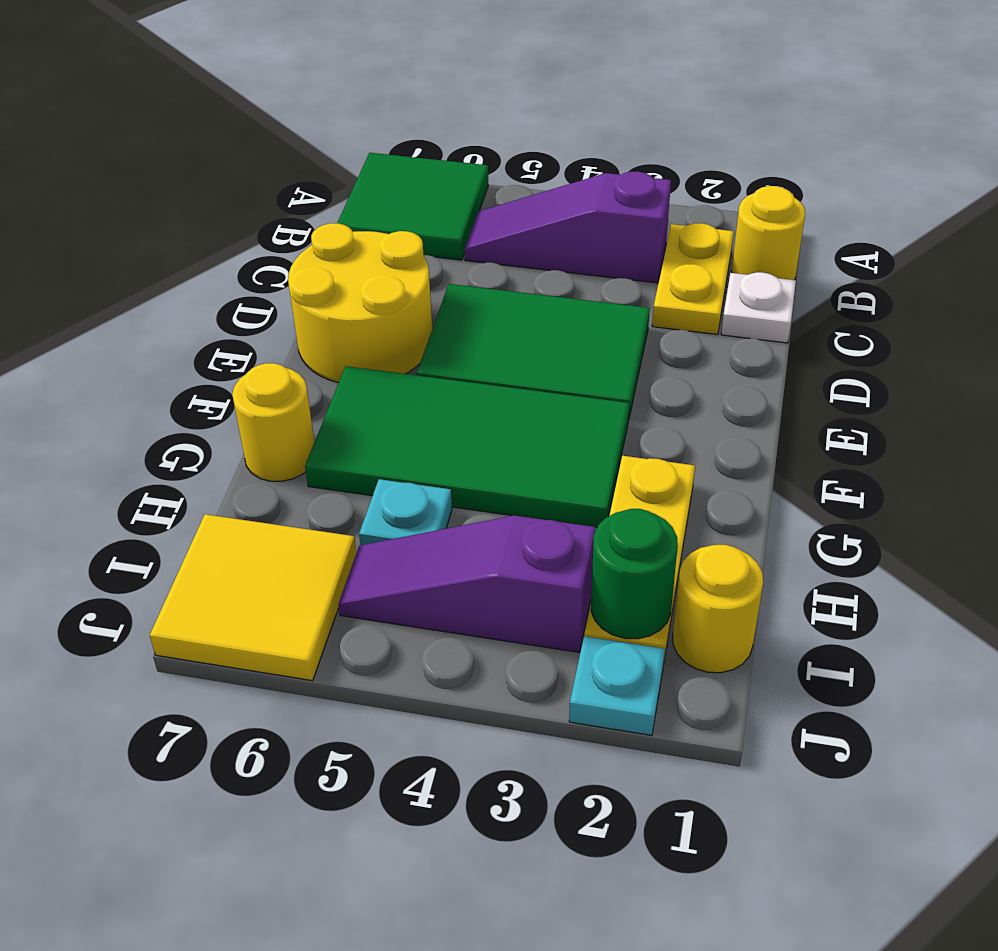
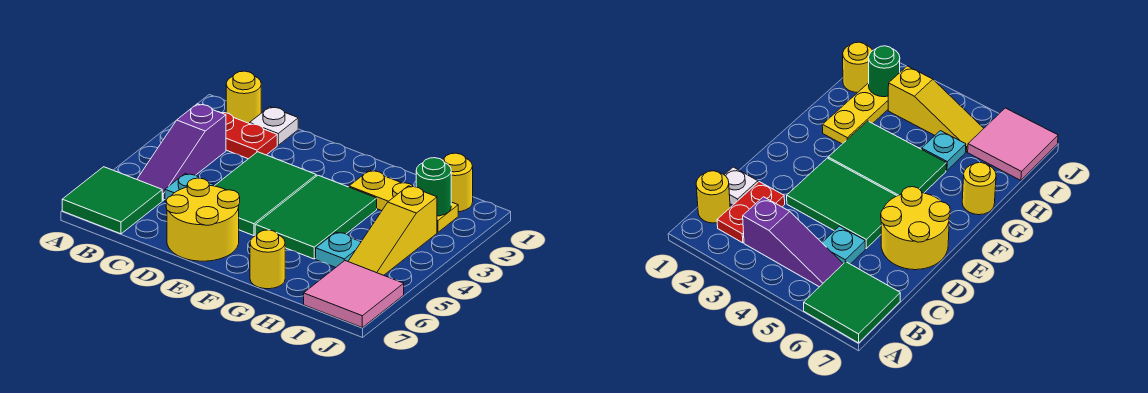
yellow plate B2:C2 level 1 -> red plate B2:C2 level 1
green tile F3:G6 level 1 -> green tile F3:G5 level 1
purple slope I3:I5 level 1 top 3 -> yellow slope I3:I5 level 1 top 3
yellow tile I6:J7 level 1 -> pink tile I6:J7 level 1
cyan plate J2 level 1 -> cyan plate C5 level 1

